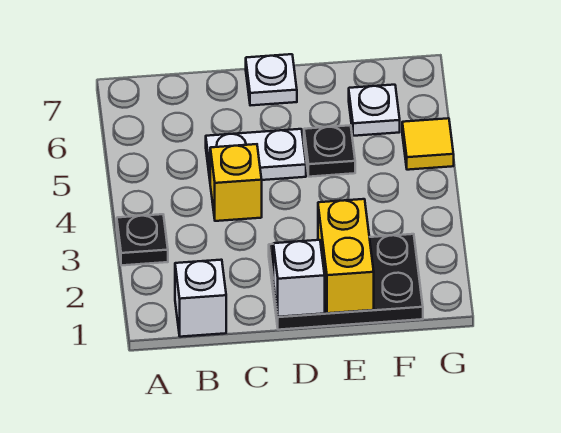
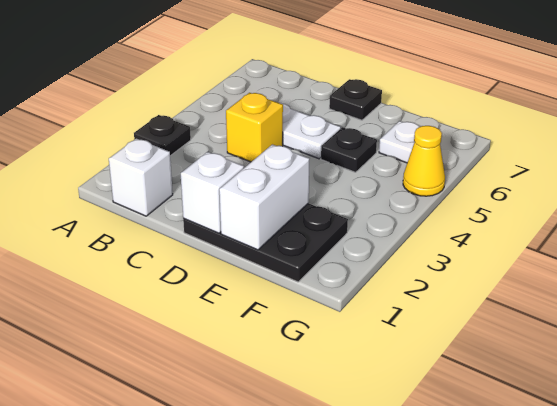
white plate D7 level 1 -> black plate D7 level 1
yellow brick E1:E2 level 2 -> white brick E1:E2 level 2
yellow tile G5 level 1 -> yellow cone G5 level 1

